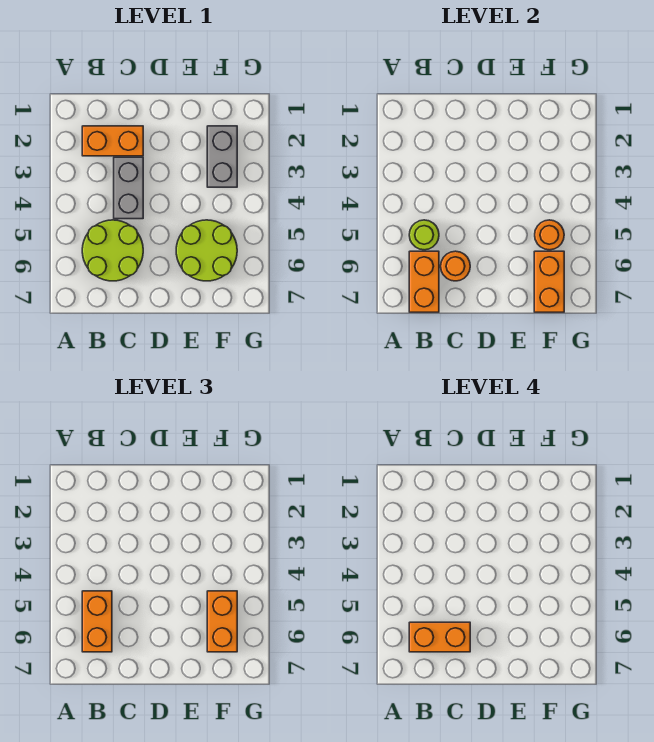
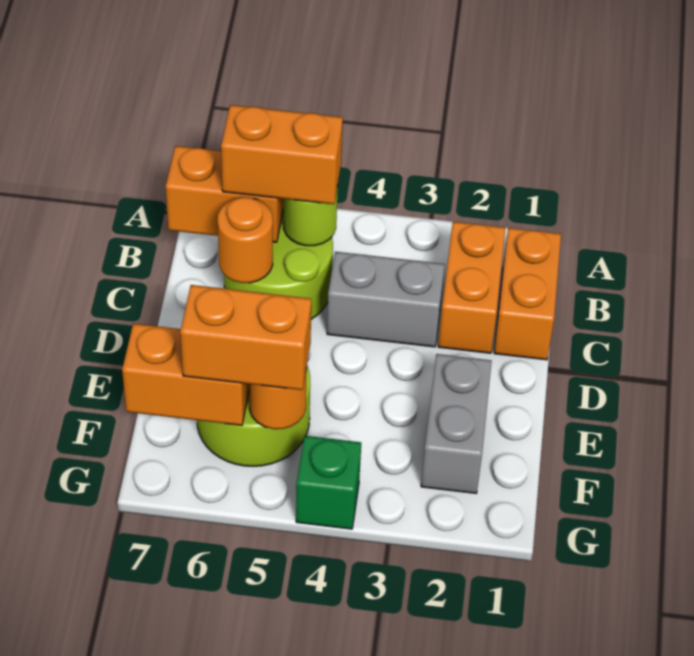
orange brick B6:C6 level 4 -> orange brick B1:C1 level 1
grey brick F2:F3 level 1 -> grey brick E2:F2 level 1
none -> green brick G4 level 1

